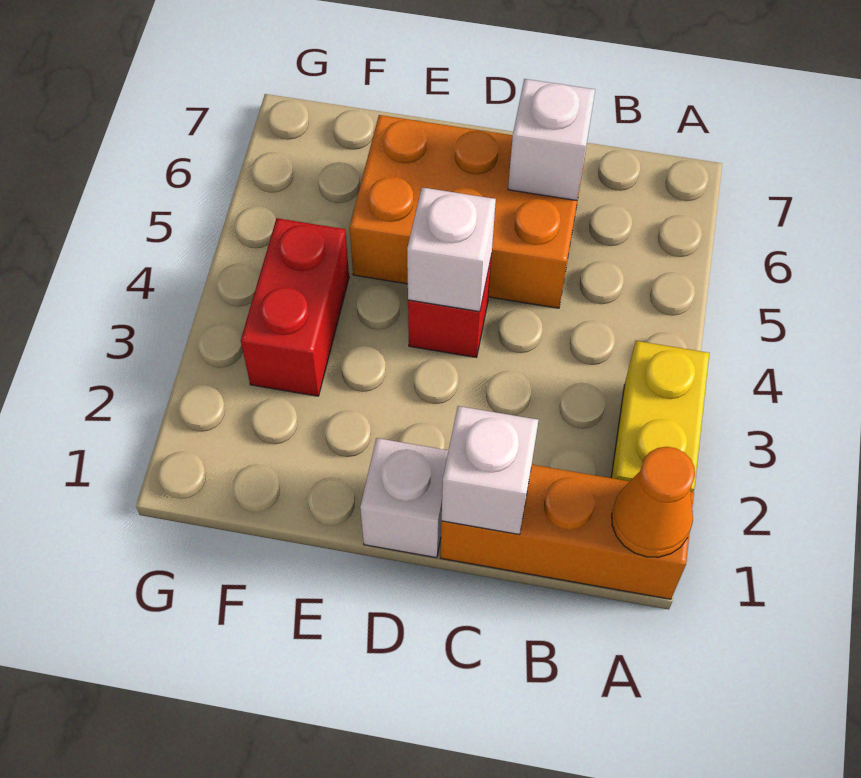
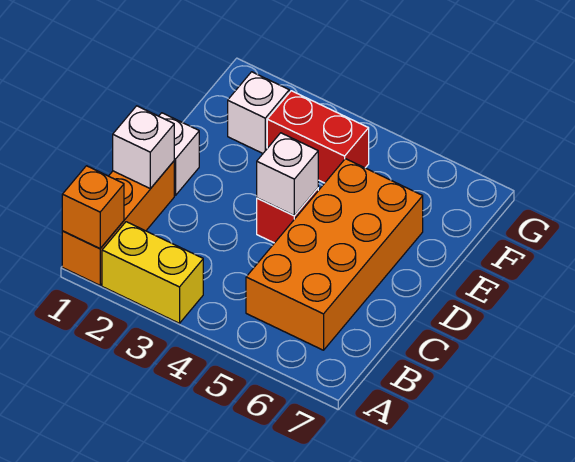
orange cone A1 level 2 -> orange brick A1 level 2
orange brick C5:E6 level 1 -> orange brick B5:E6 level 1
white brick C6 level 2 -> white brick F2 level 1

